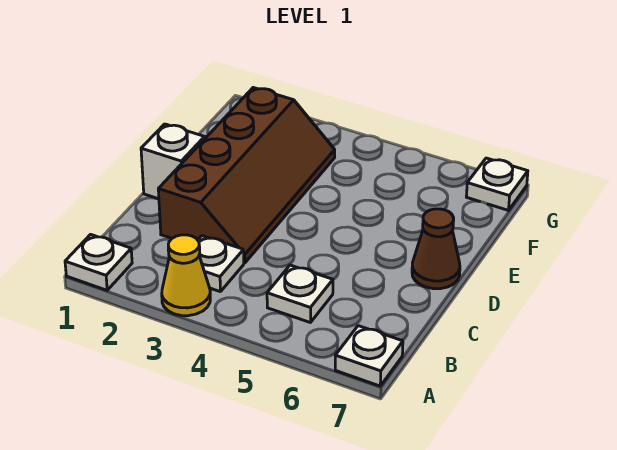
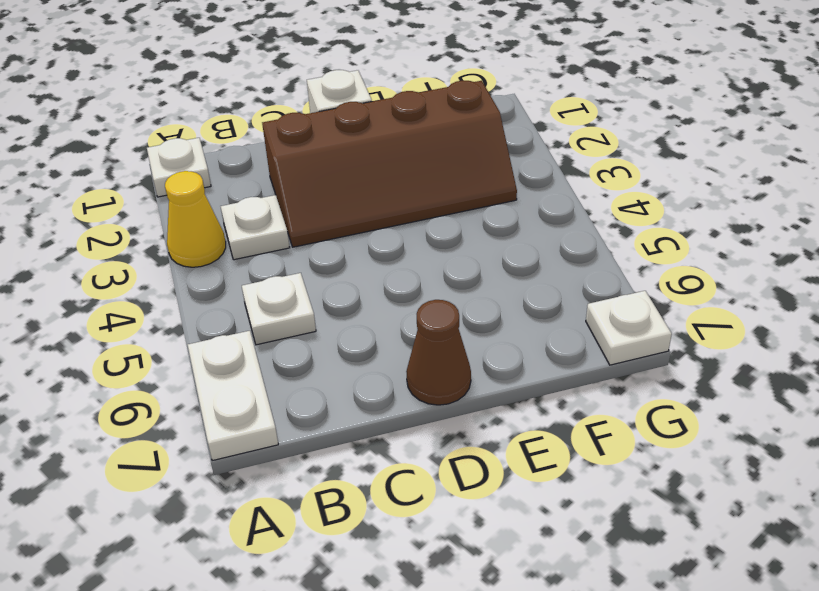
white plate A7 level 1 -> white plate A6:A7 level 1

